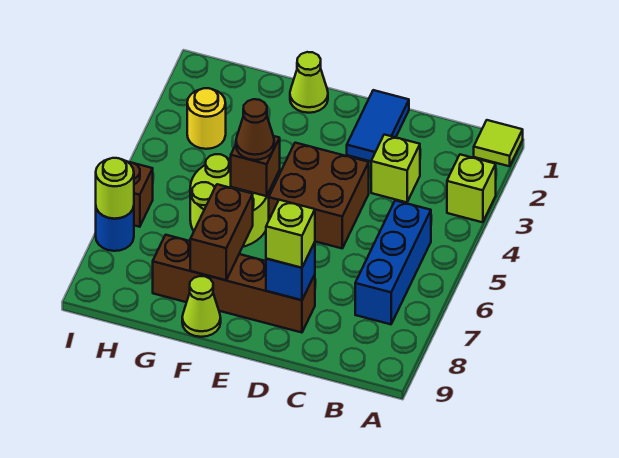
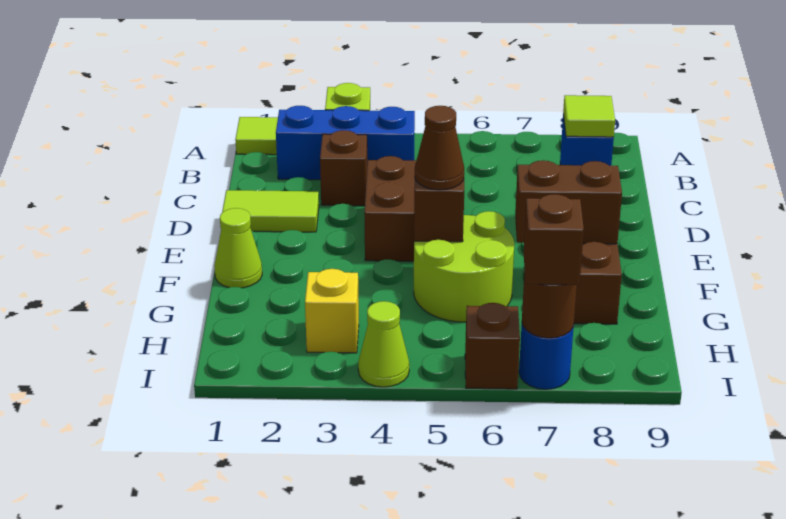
blue brick B5:B7 level 1 -> blue brick B2:B4 level 1
lime brick C3 level 1 -> brown brick C3 level 1
blue tile D1:D2 level 1 -> lime tile D1:D2 level 1
lime brick D8 level 3 -> lime tile D8 level 3
lime cone F9 level 1 -> lime cone I4 level 1
yellow round brick H3 level 1 -> yellow brick H3 level 1
lime round brick I7 level 2 -> brown round brick I7 level 2
none -> brown brick I7 level 3

